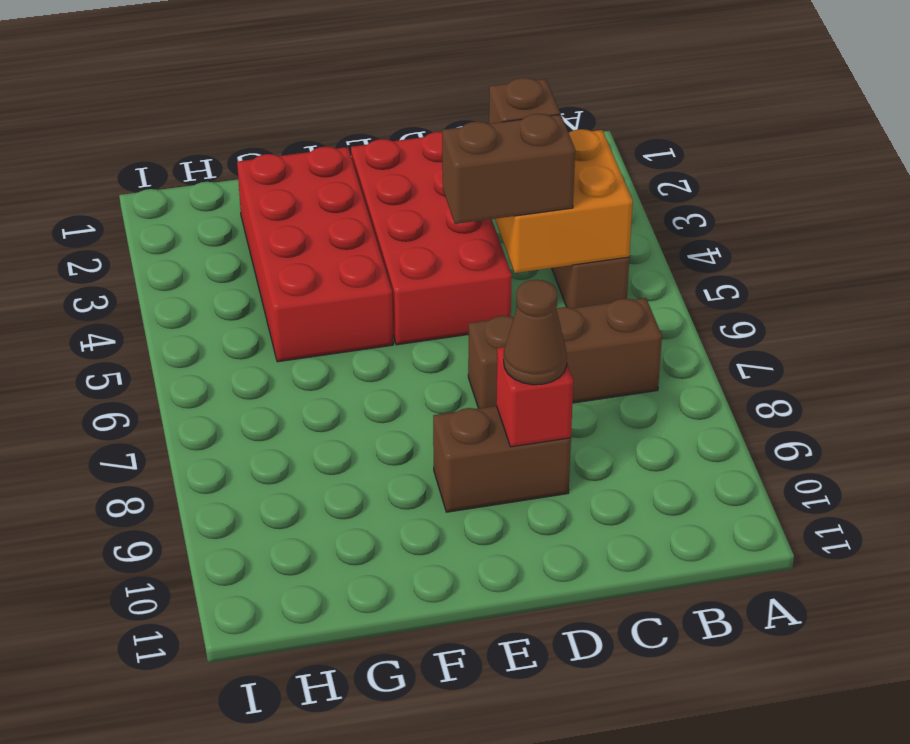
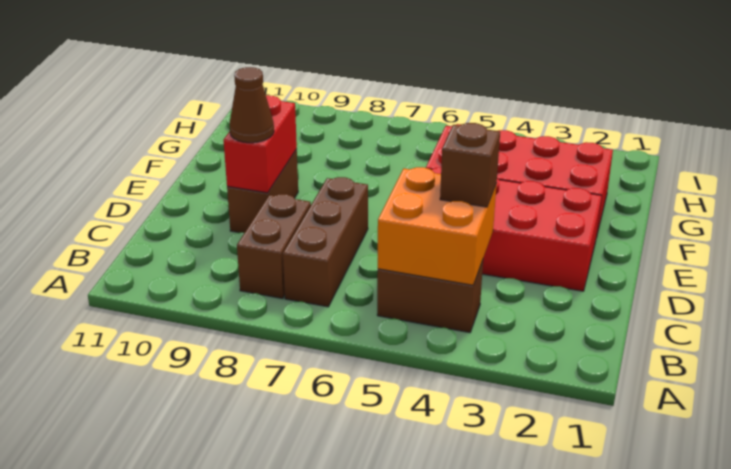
brown brick C5:D5 level 3 -> brown brick B8:C8 level 1
red brick D9 level 2 -> red brick D9:E9 level 2

